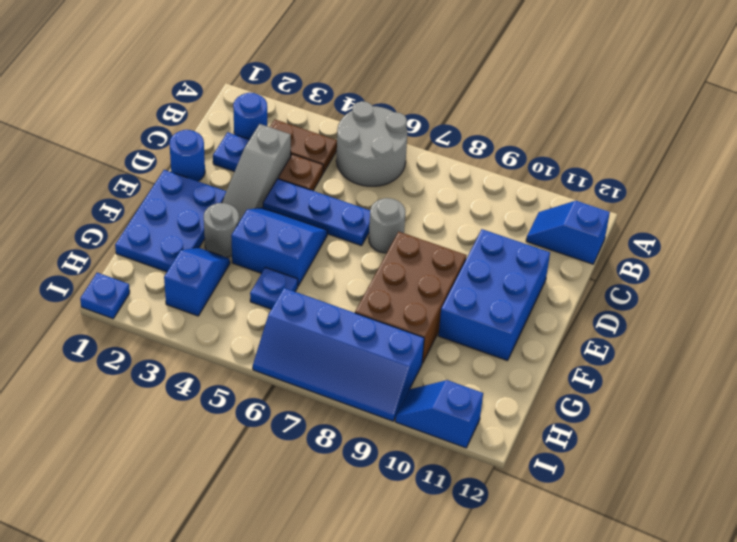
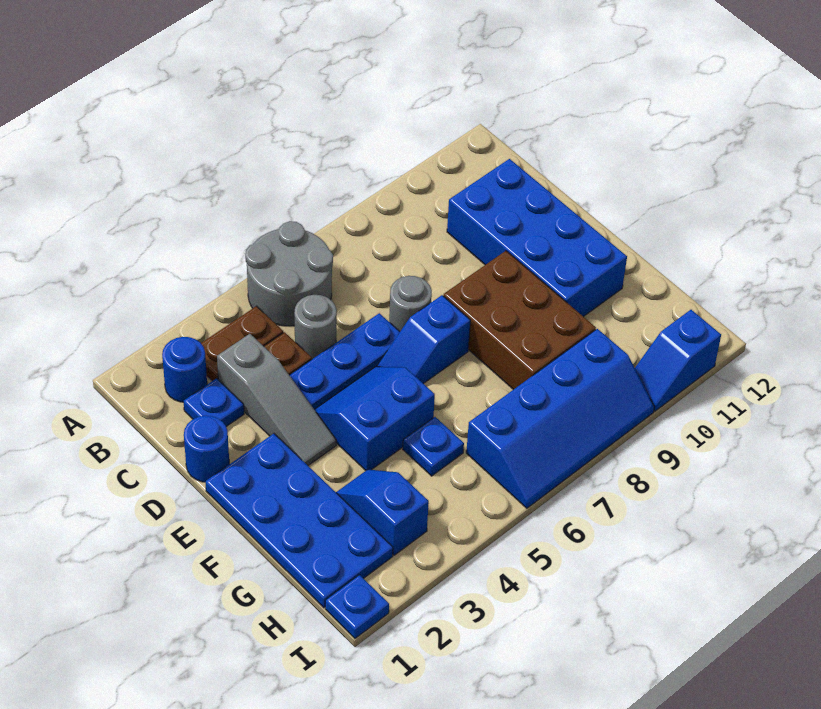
blue slope B11:B12 level 1 top 12 -> blue slope E6:E7 level 1 top 7
blue brick D10:F11 level 1 -> blue brick C10:F11 level 1
blue plate E1:G2 level 1 -> blue plate E1:H2 level 1
grey round brick F3 level 1 -> grey round brick C5 level 1

